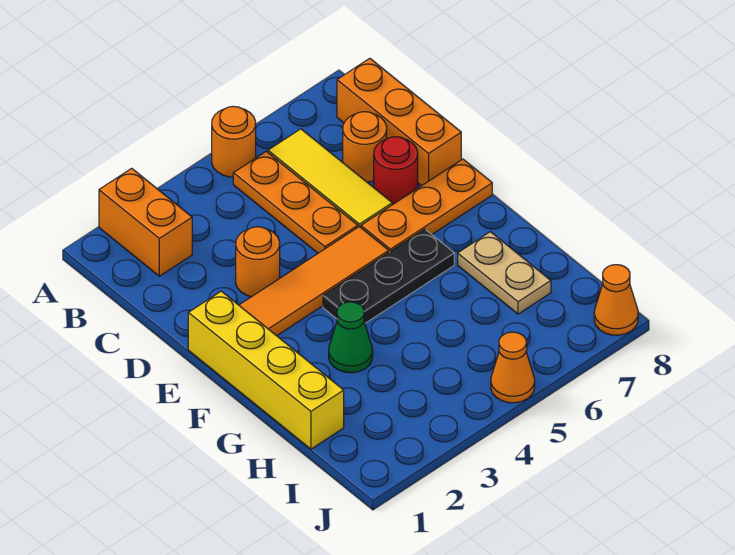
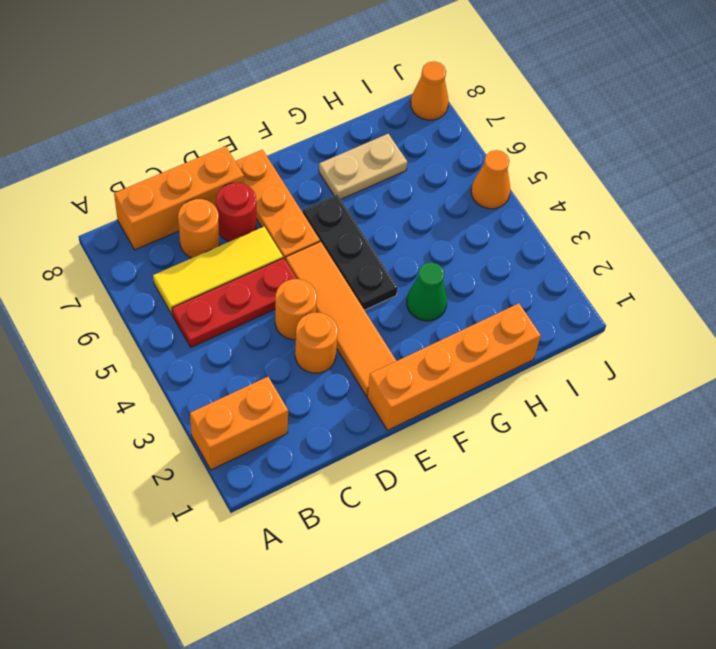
orange round brick A5 level 1 -> orange round brick D4 level 1
orange plate B5:D5 level 1 -> red plate B5:D5 level 1
yellow brick E1:H1 level 1 -> orange brick E1:H1 level 1

